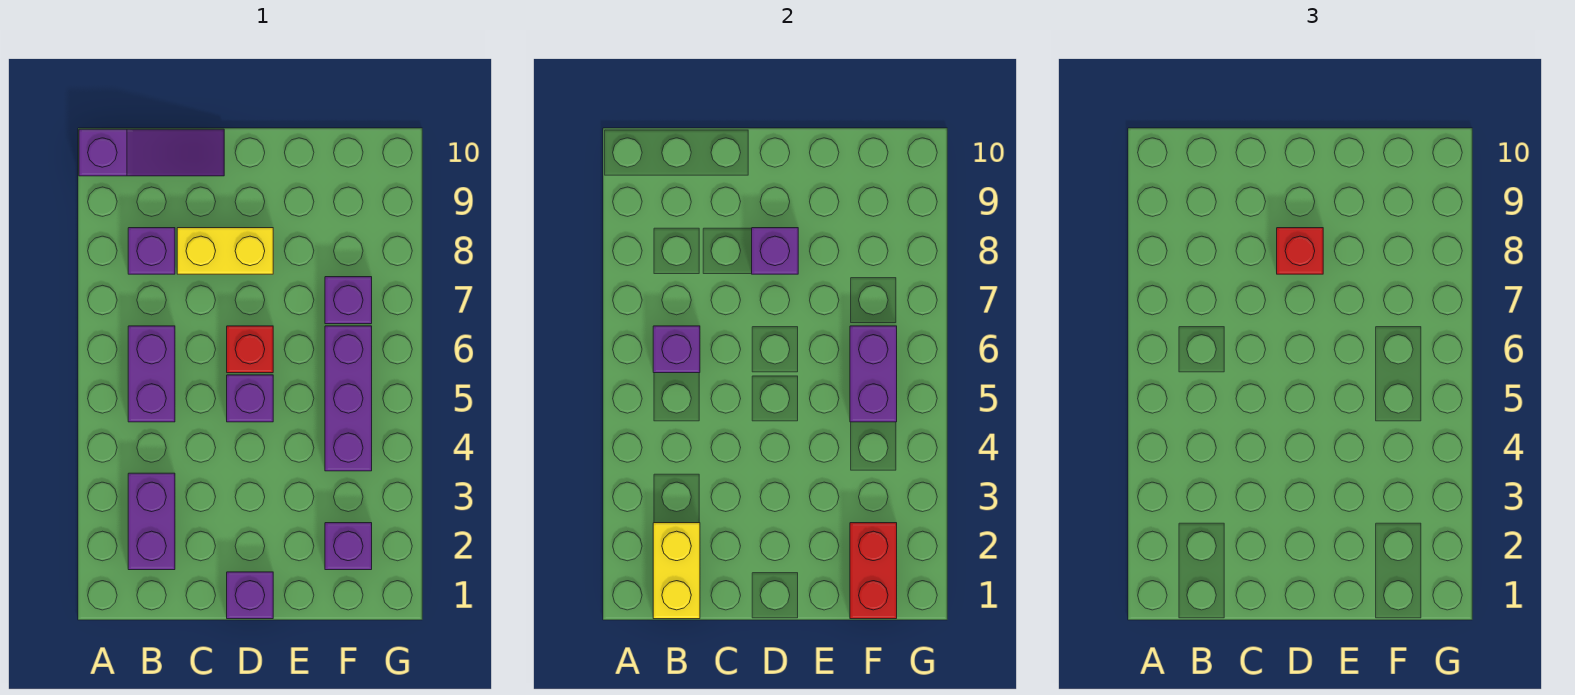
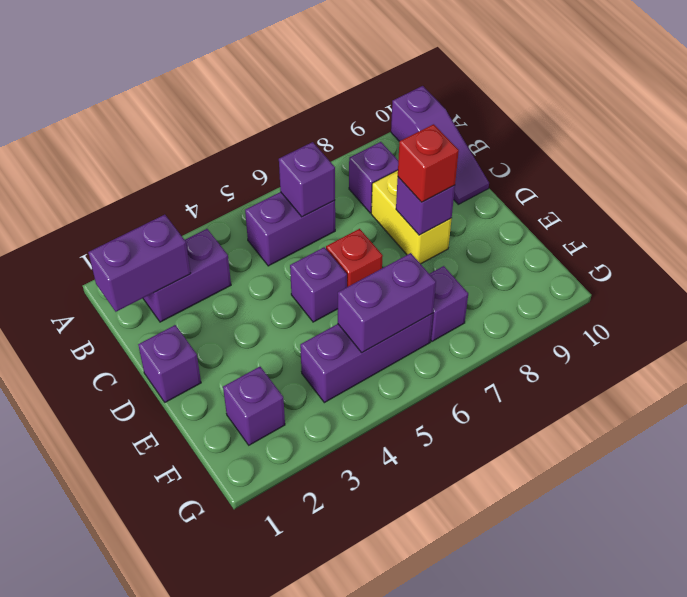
yellow brick B1:B2 level 2 -> purple brick B1:B2 level 2
red brick F1:F2 level 2 -> none

